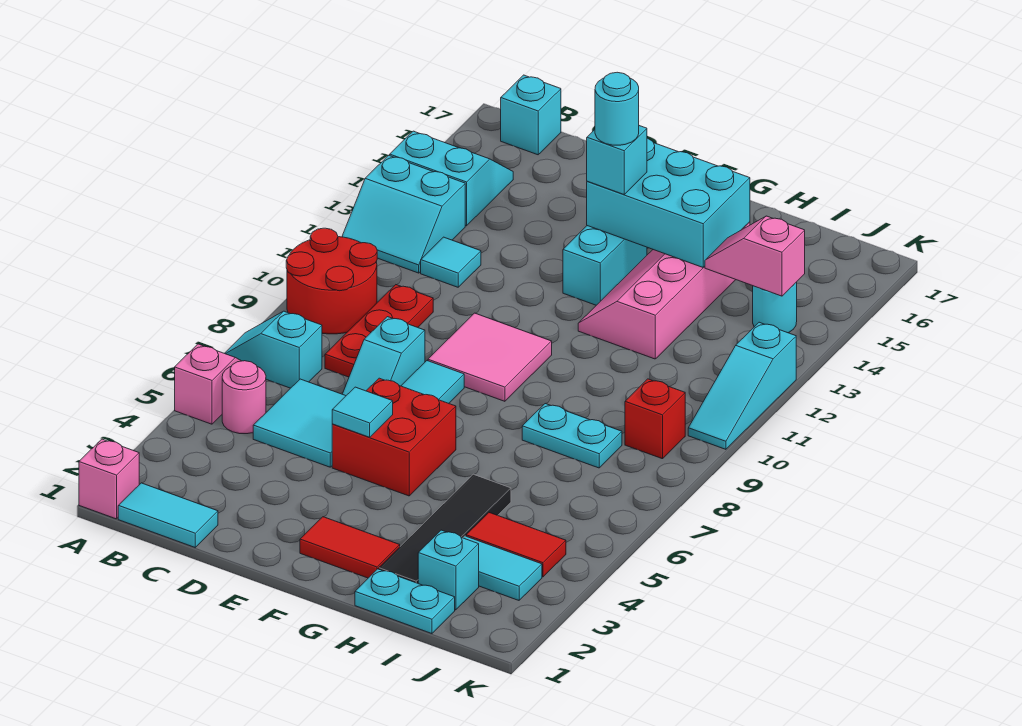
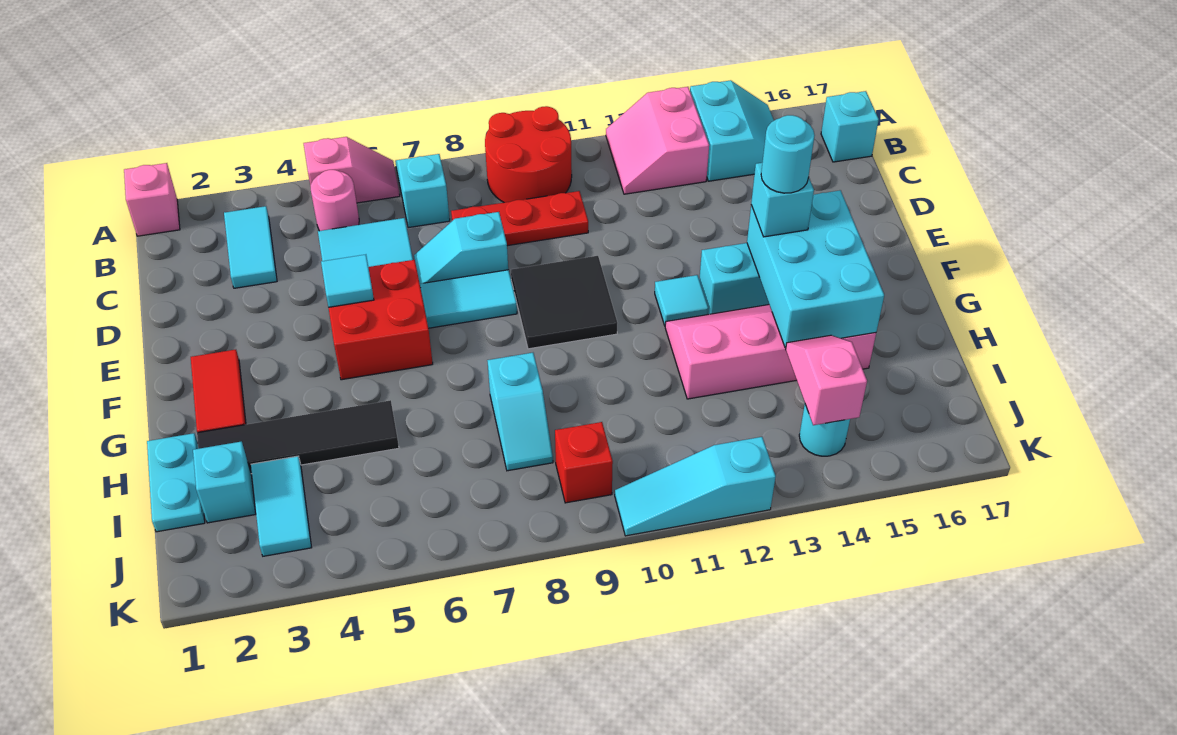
cyan slope A12:B13 level 1 top 13 -> pink slope A12:B13 level 1 top 13
cyan tile B1:C1 level 1 -> cyan tile B3:C3 level 1
cyan tile C12 level 1 -> cyan tile F12 level 1
pink tile E9:F10 level 1 -> black tile E9:F10 level 1
cyan plate H8:I8 level 1 -> cyan slope H8:I8 level 1 top H
red tile I4:J4 level 1 -> none

